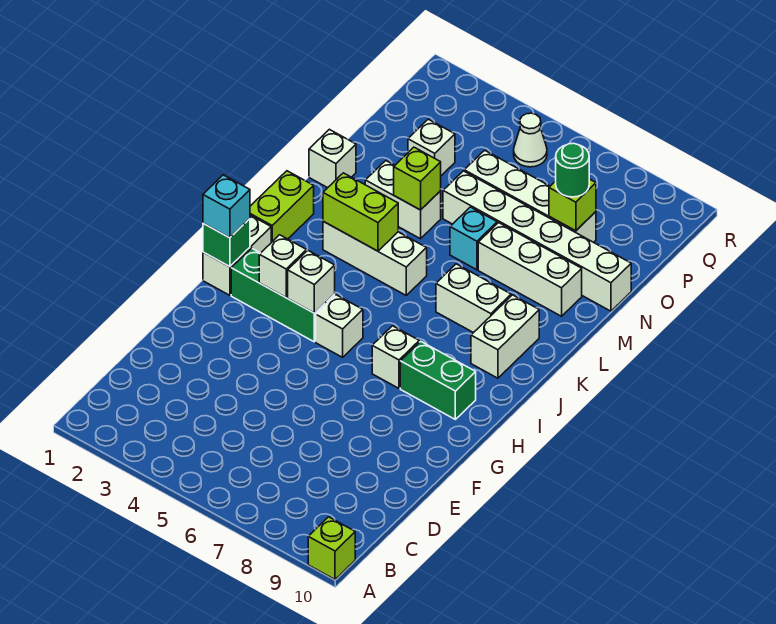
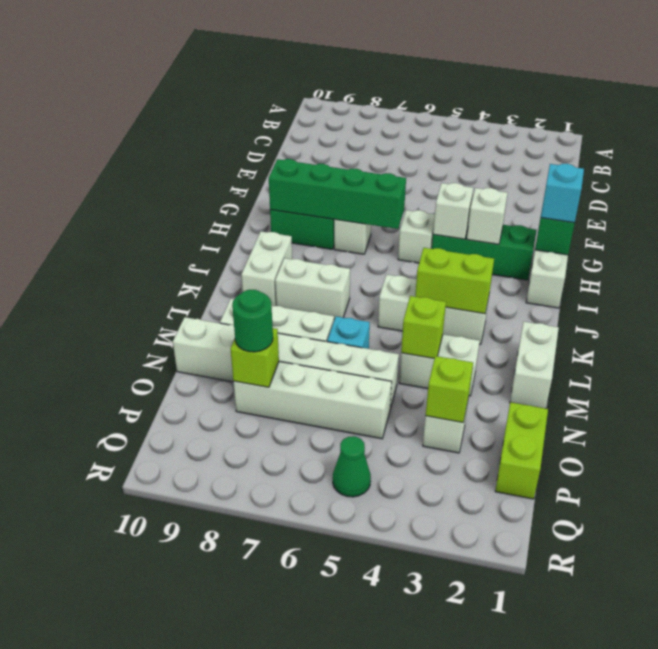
lime brick A10 level 1 -> lime brick O3 level 2
none -> green brick H6:H9 level 2
lime brick J1:K1 level 1 -> lime brick O1:P1 level 1
white brick M1 level 1 -> white brick L1:M1 level 1
white cone Q5 level 1 -> green cone Q5 level 1

